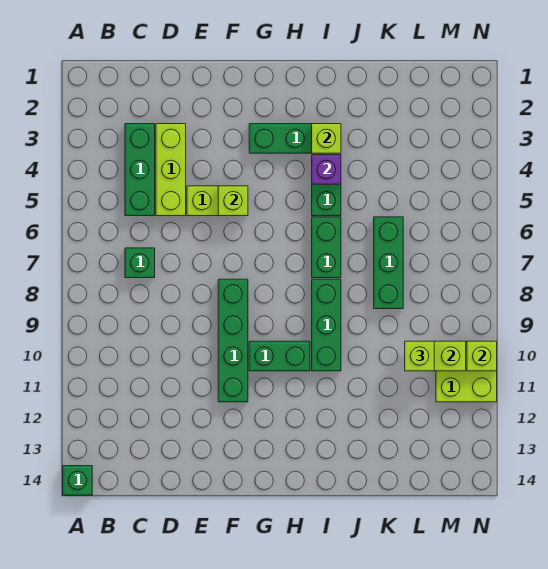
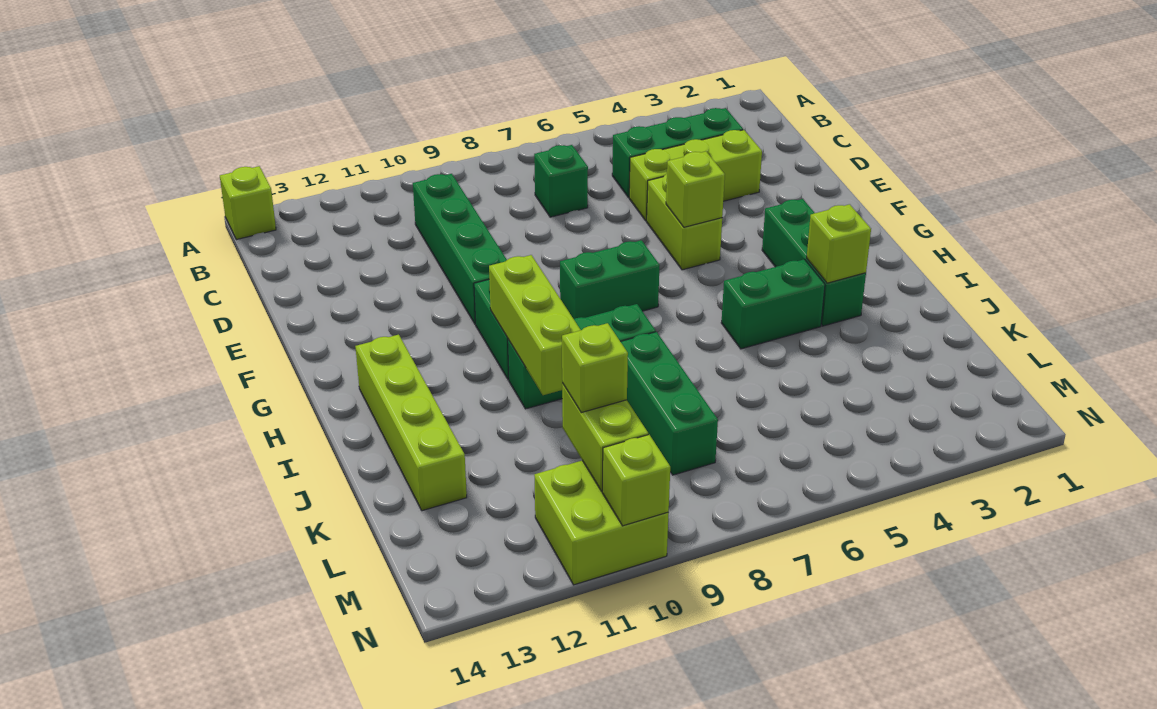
green brick A14 level 1 -> lime brick A14 level 1
green brick F8:F11 level 1 -> green brick C10:F10 level 1
none -> lime brick H10:J10 level 2
none -> lime brick H13:K13 level 1
purple brick I4 level 2 -> none
green brick I6:I7 level 1 -> green brick G7:G8 level 1
green brick K6:K8 level 1 -> green brick J8:L8 level 1

